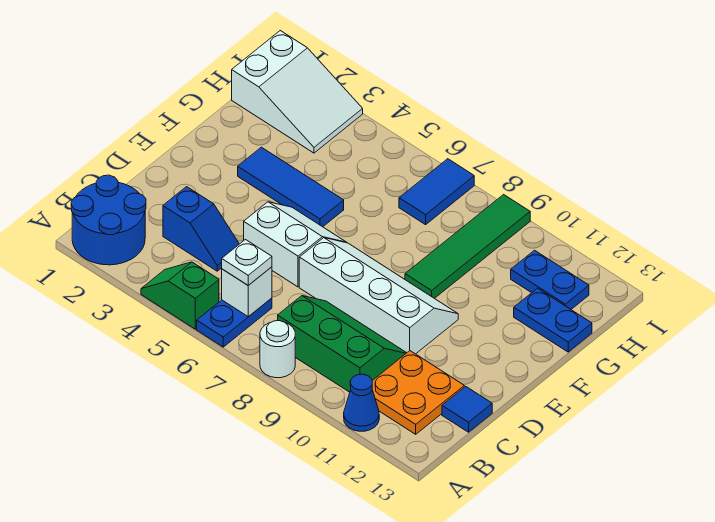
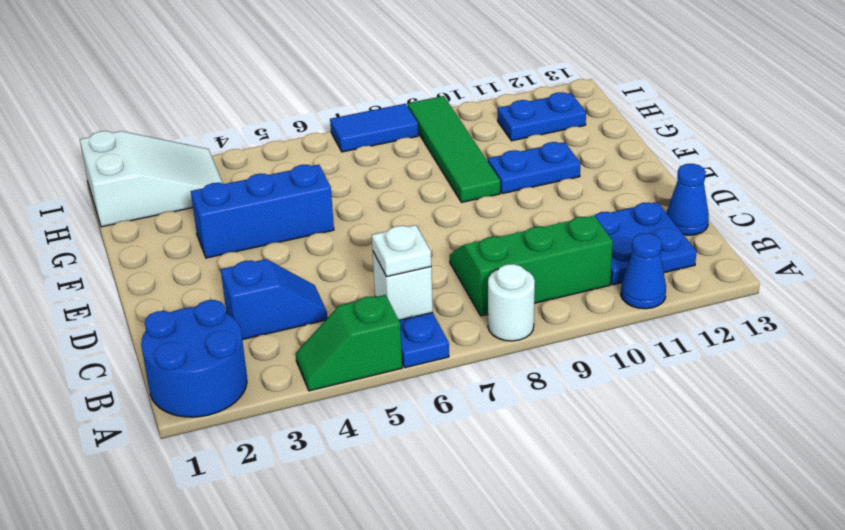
orange plate B11:C12 level 1 -> blue plate B11:C12 level 1
blue tile C13 level 1 -> blue cone C13 level 1
white slope D5:E6 level 1 top D -> none
white slope D7:E10 level 1 top D -> none
blue tile F3:F5 level 1 -> blue brick F3:F5 level 1
blue plate G12:G13 level 1 -> blue plate F10:F11 level 1
blue tile H7:I7 level 1 -> blue tile I7:I8 level 1

